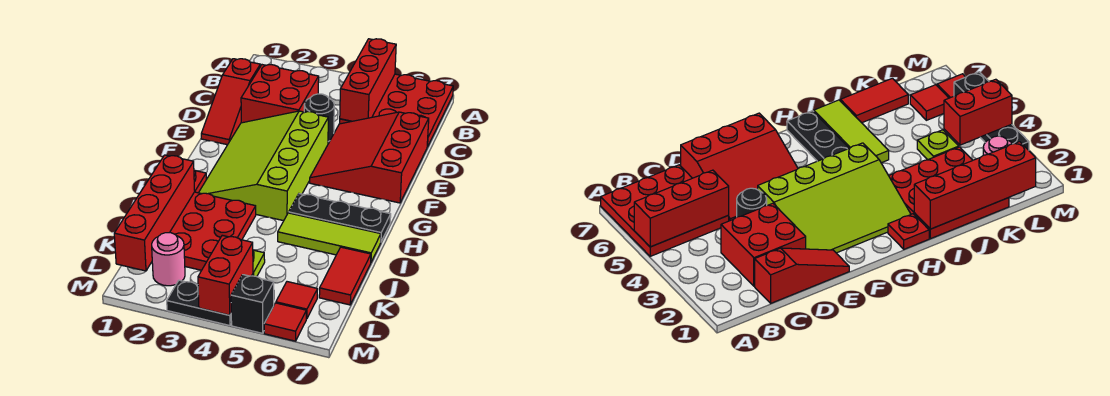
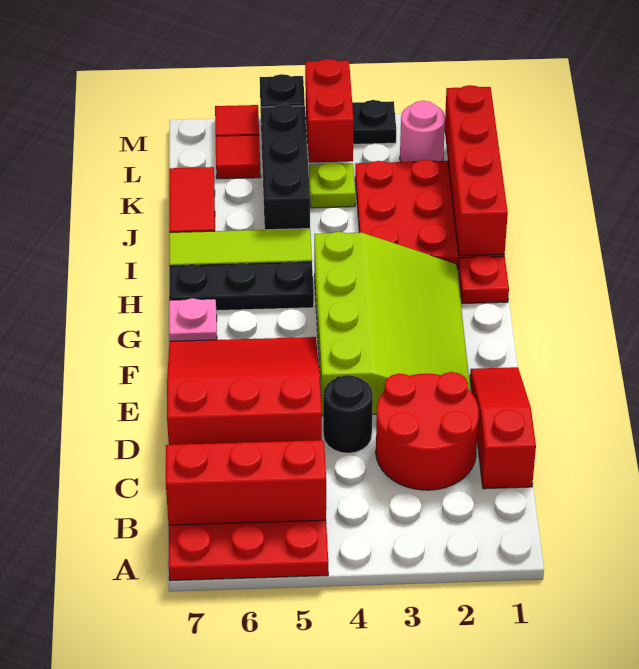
red brick A5:C5 level 2 -> red brick B5:B7 level 2
red brick C2:D3 level 1 -> red round brick C2:D3 level 1
red slope D5:F7 level 1 top 7 -> red slope D5:F7 level 1 top D
none -> pink plate G7 level 1
none -> black brick J5:L5 level 1

